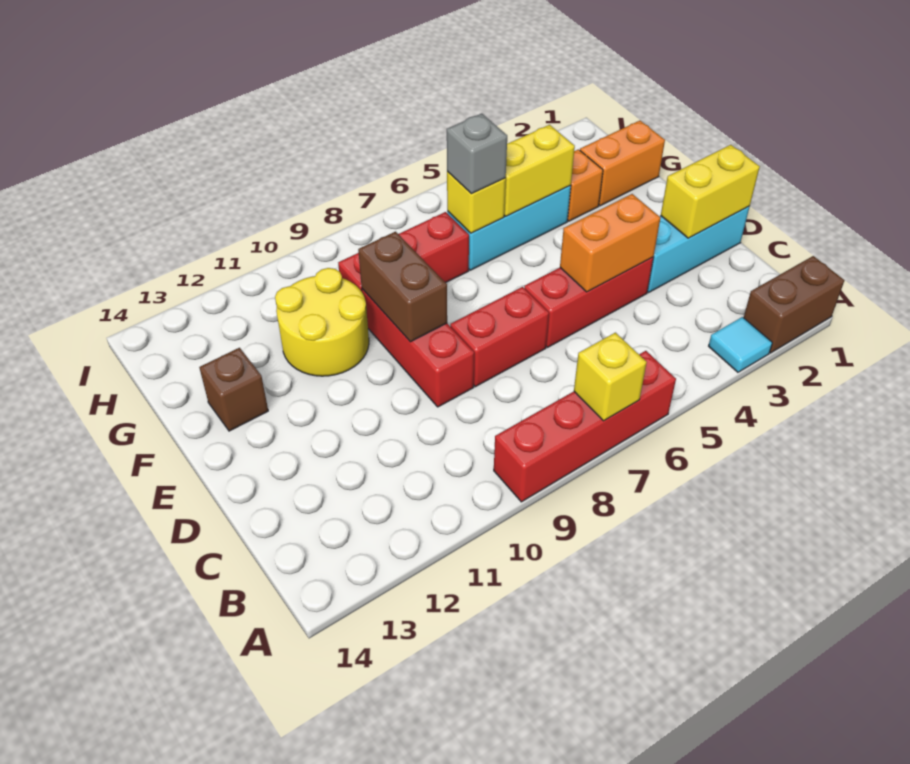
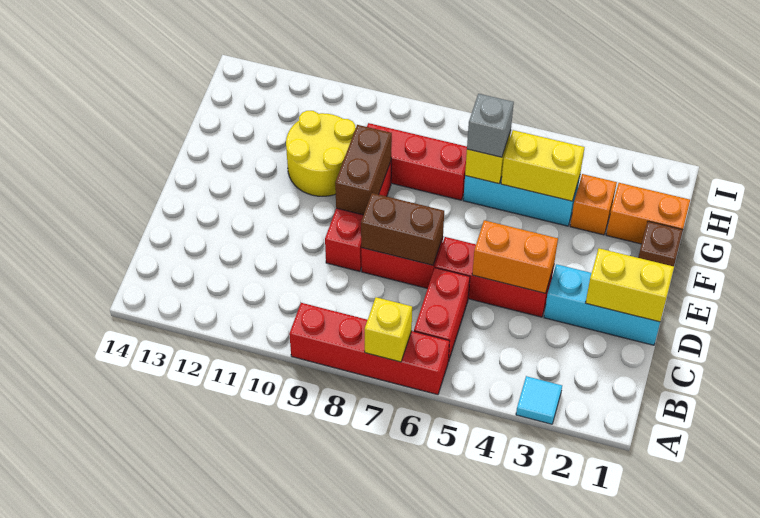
brown brick A1:A2 level 1 -> brown brick D7:D8 level 2
none -> red brick B6:C6 level 1
brown brick F13 level 1 -> brown brick F1 level 1

